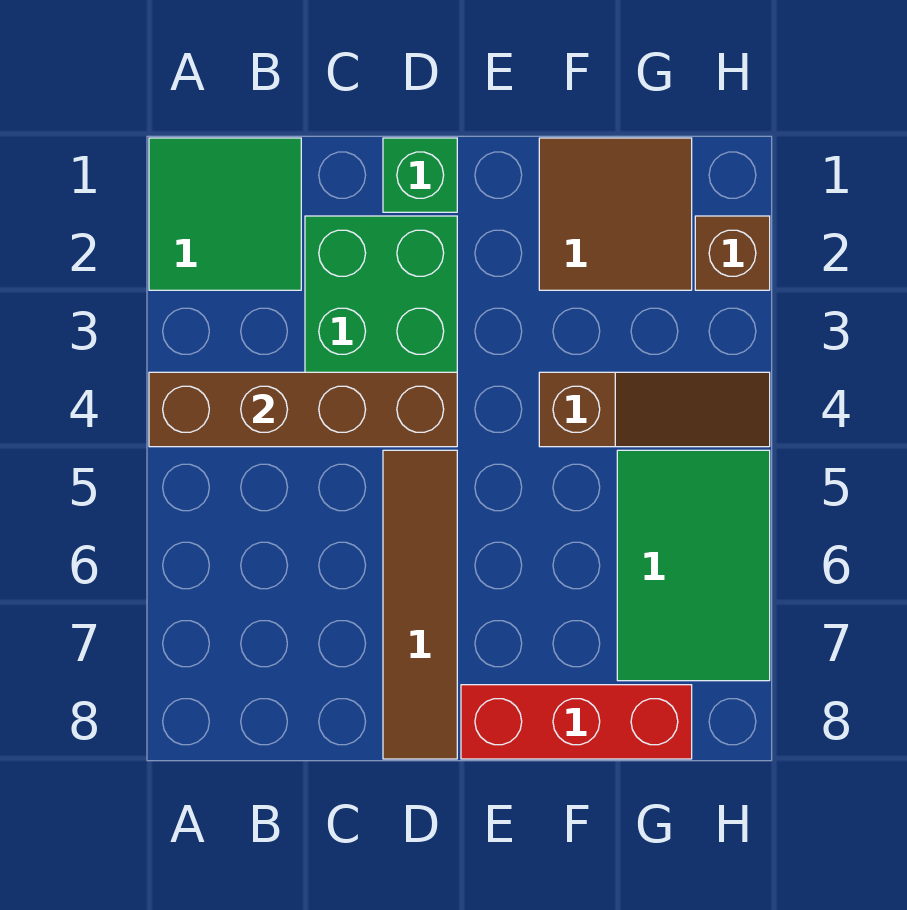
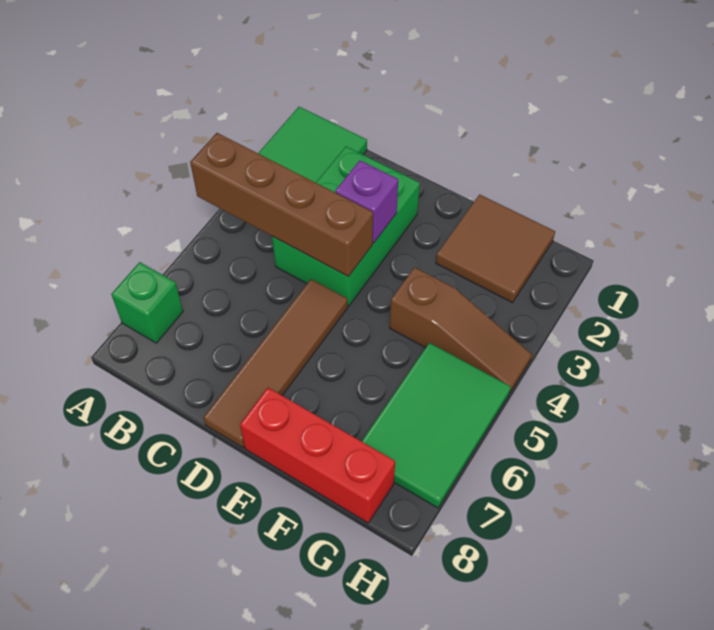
green brick D1 level 1 -> green brick A7 level 1
none -> purple brick D3 level 2
brown brick H2 level 1 -> none

